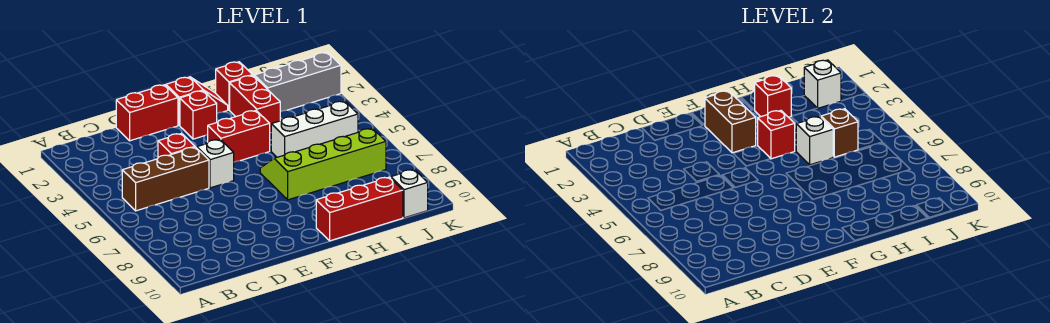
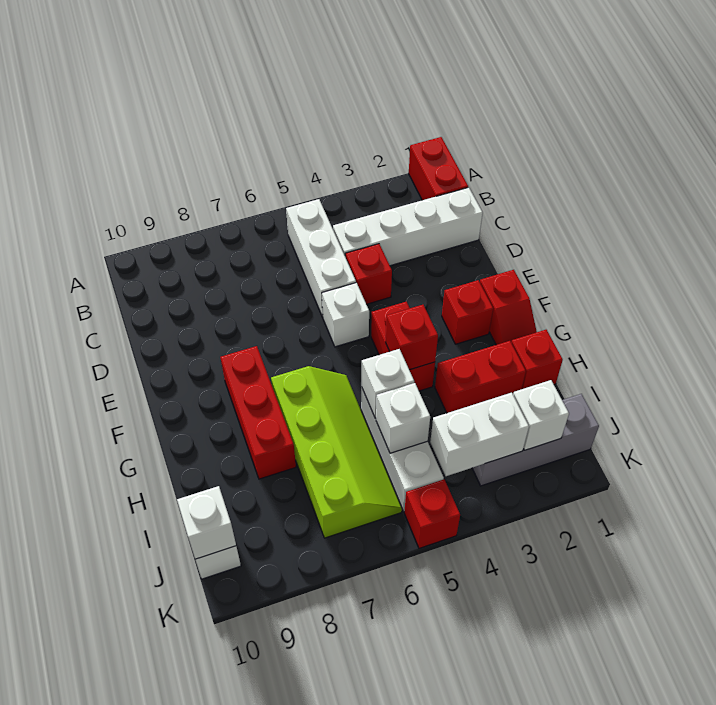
brown brick B5:D5 level 1 -> white brick B5:D5 level 1
none -> white brick C1:C4 level 1
red brick D1:E1 level 1 -> red brick A1:B1 level 1
brown brick F2:F3 level 2 -> none
red brick G10:I10 level 1 -> red brick F8:H8 level 1
red brick H2 level 2 -> red brick K5 level 1
grey brick I2:K2 level 1 -> grey brick J1:J3 level 1
brown brick I5 level 2 -> white brick I5 level 2
none -> white brick J3:J4 level 2
none -> white brick J10 level 2

